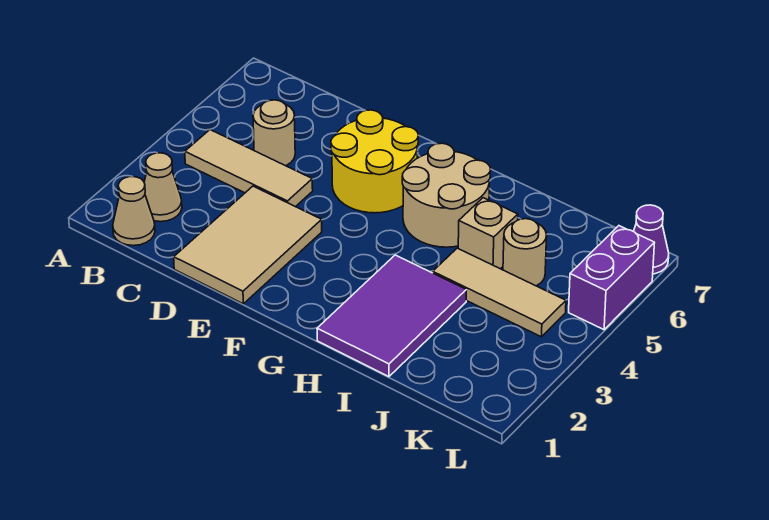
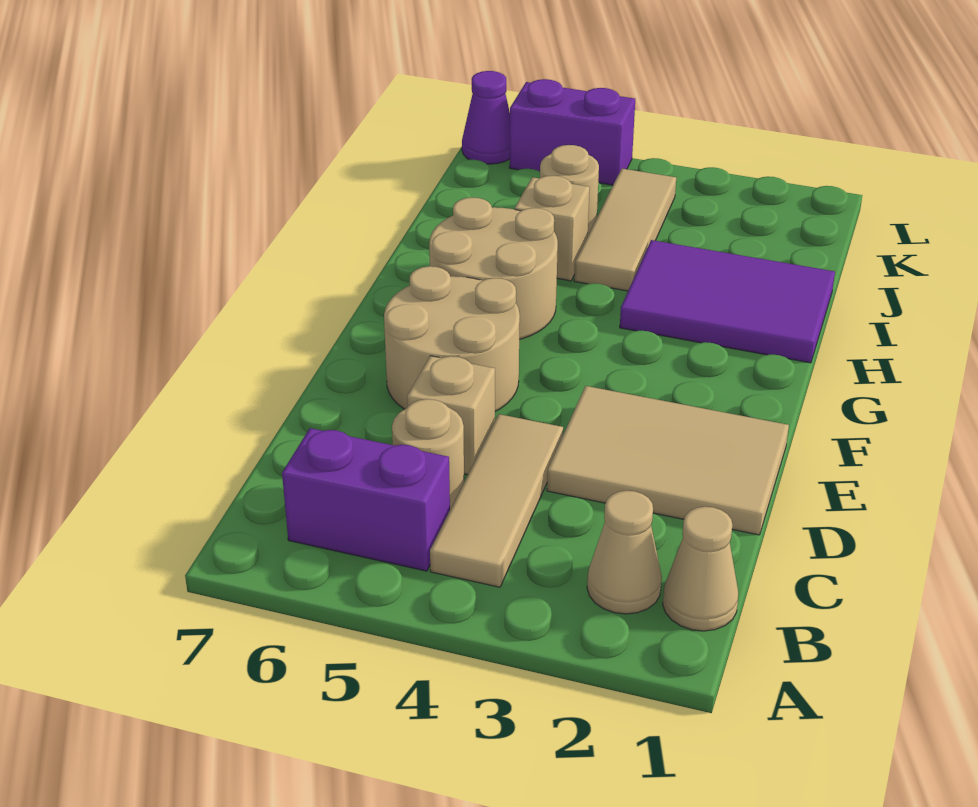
none -> purple brick B5:B6 level 1
none -> tan brick D5 level 1
yellow round brick E5:F6 level 1 -> tan round brick E5:F6 level 1

